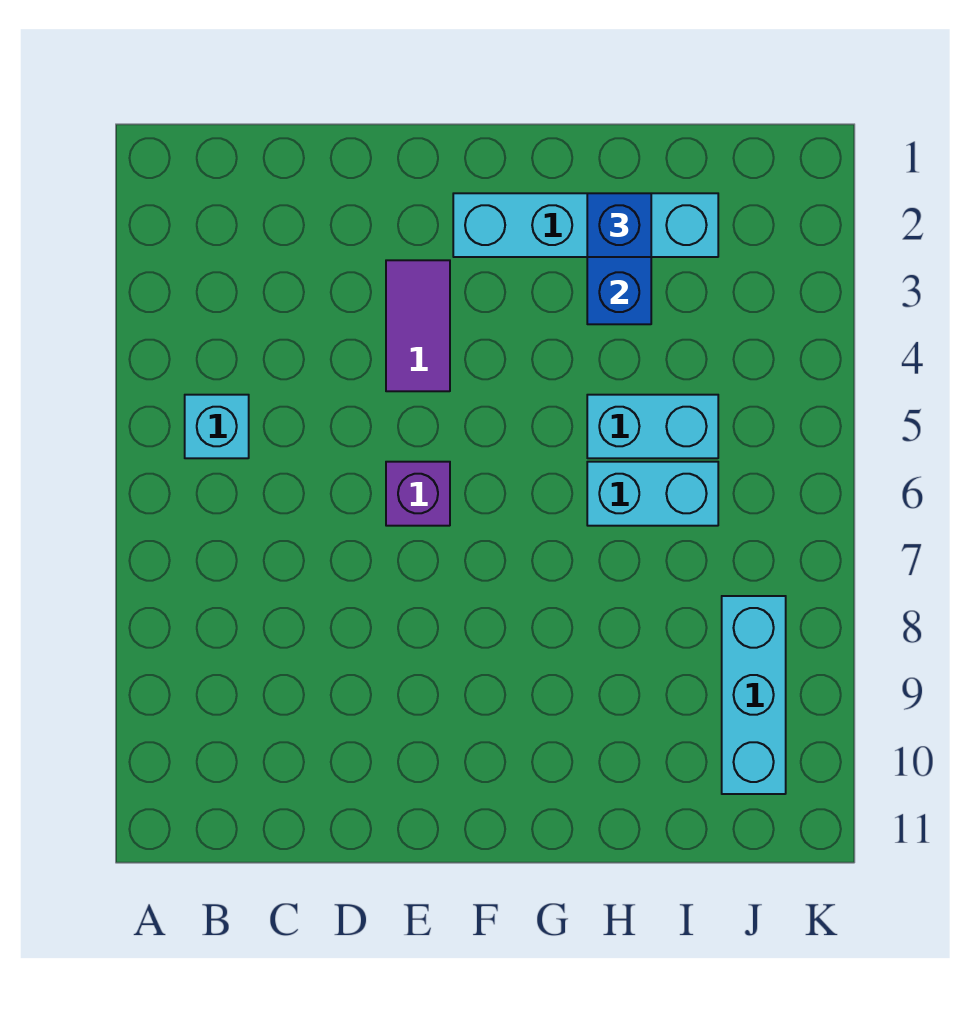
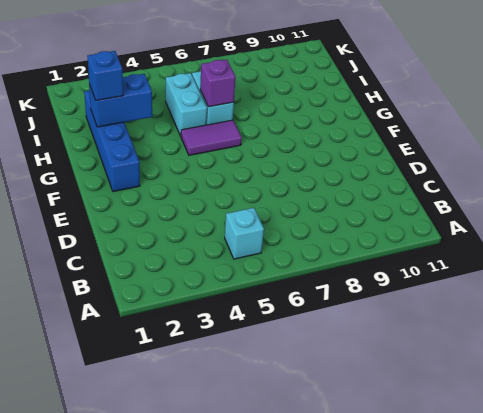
purple tile E3:E4 level 1 -> purple tile G5:G6 level 1
purple brick E6 level 1 -> purple brick H6 level 2
cyan brick F2:I2 level 1 -> blue brick F2:I2 level 1
cyan brick J8:J10 level 1 -> none

